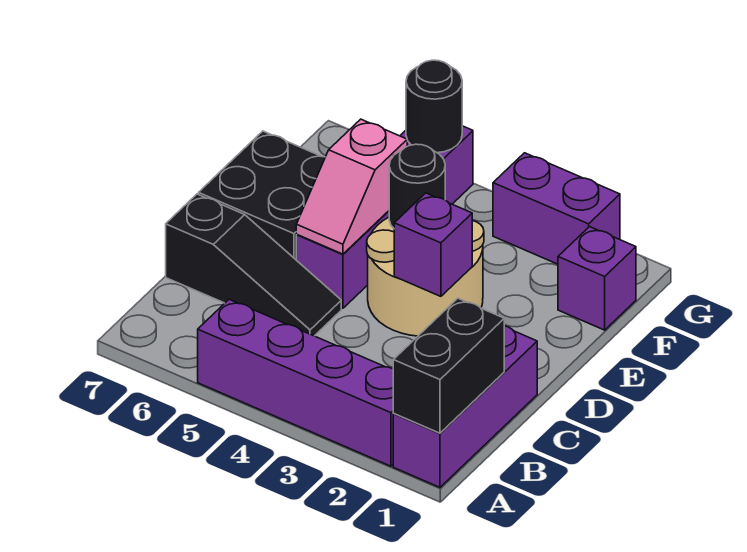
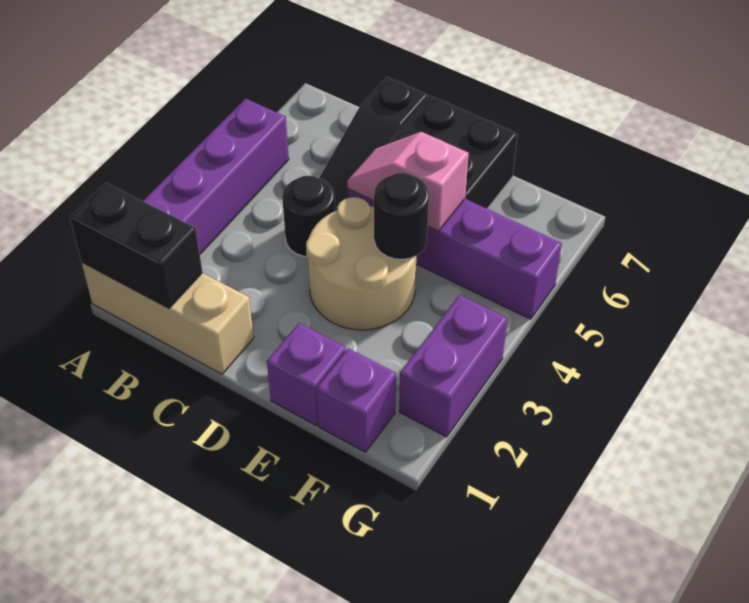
purple brick A1:C1 level 1 -> tan brick A1:C1 level 1
purple brick D3 level 2 -> purple brick E1 level 1
black round brick G5 level 2 -> black round brick C4 level 1

